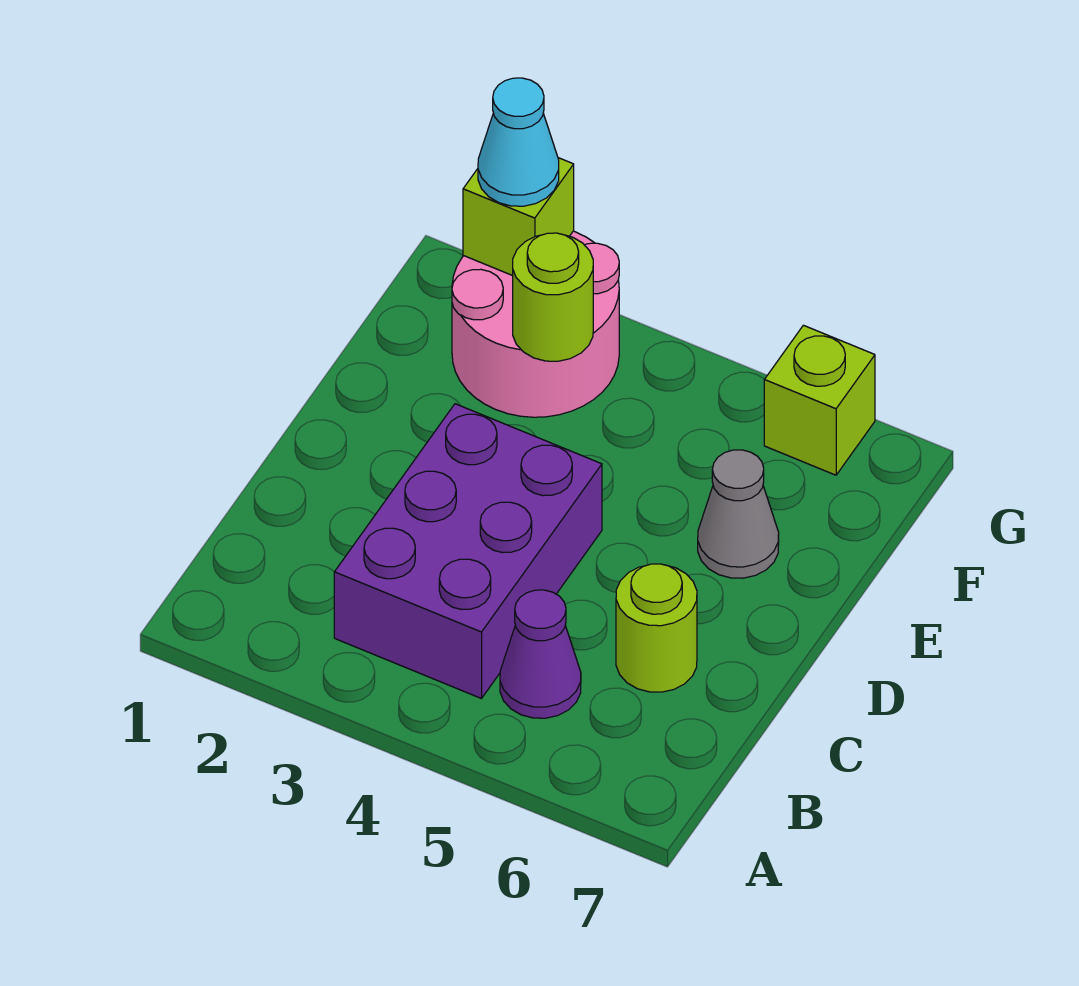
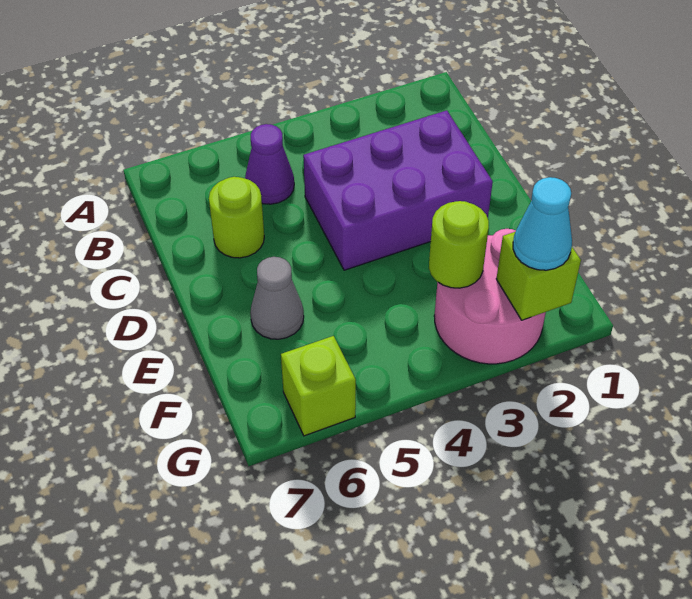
purple brick B3:D4 level 1 -> purple brick C2:D4 level 1

